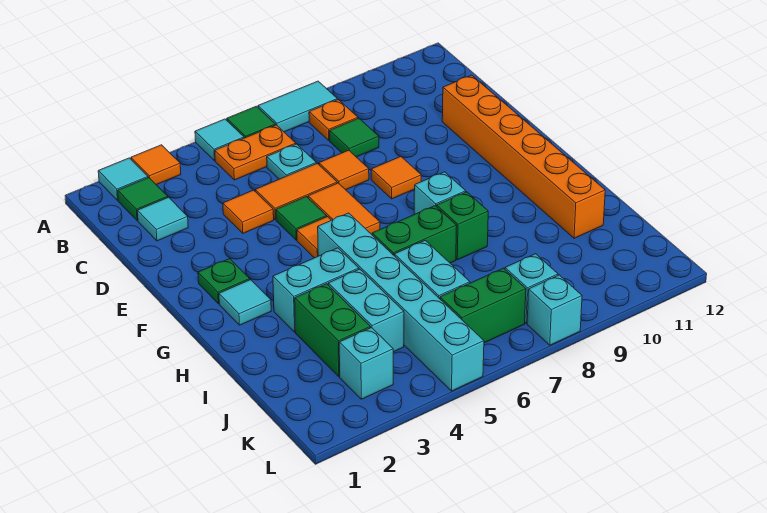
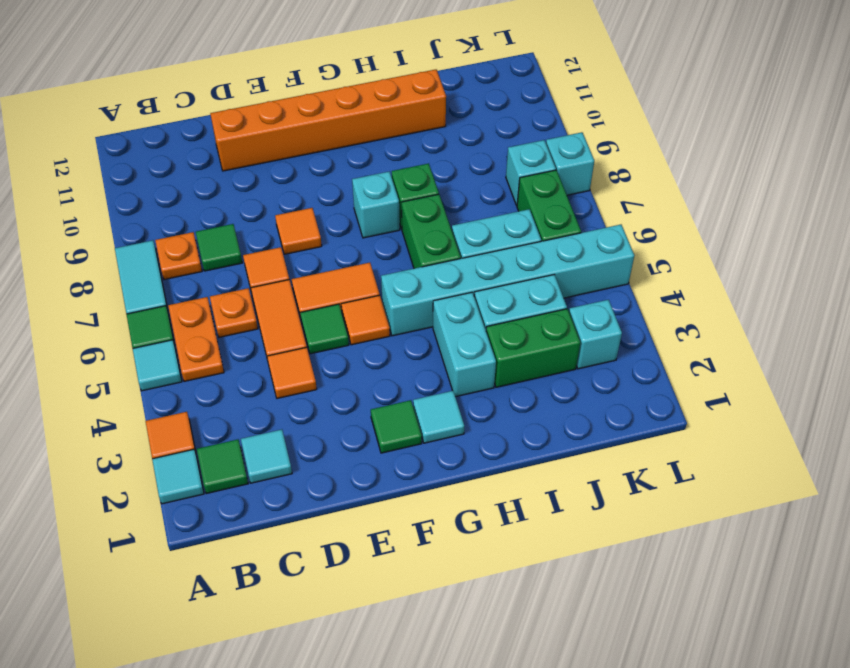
cyan plate C6 level 1 -> orange plate C6 level 1
green plate F2 level 1 -> green tile F2 level 1

